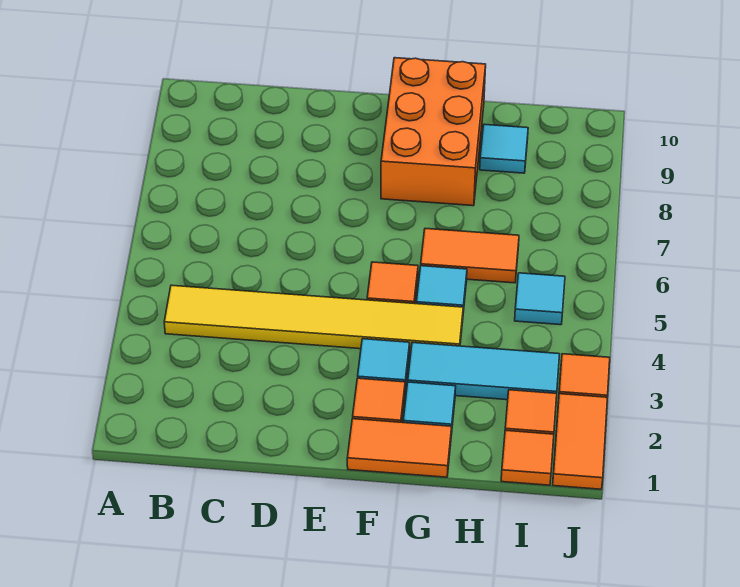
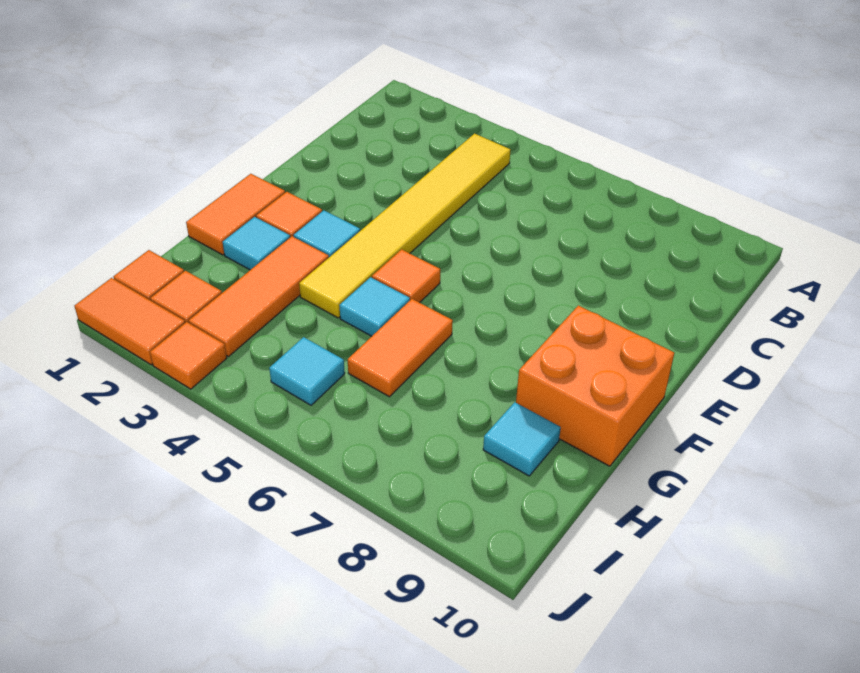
orange brick F8:G10 level 1 -> orange brick F9:G10 level 1
cyan tile G3:I3 level 1 -> orange tile G3:I3 level 1

